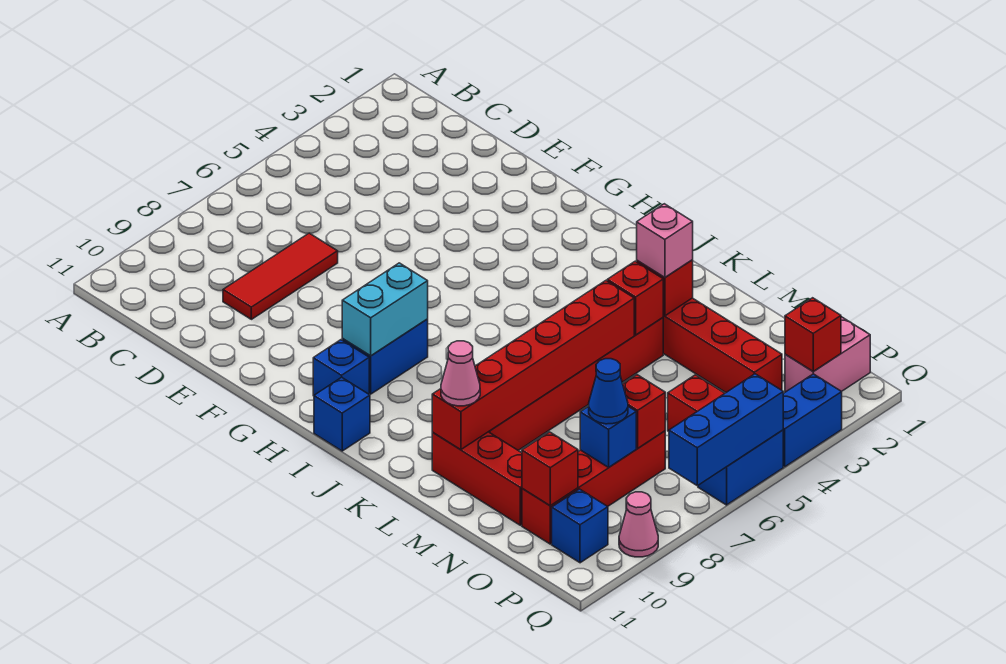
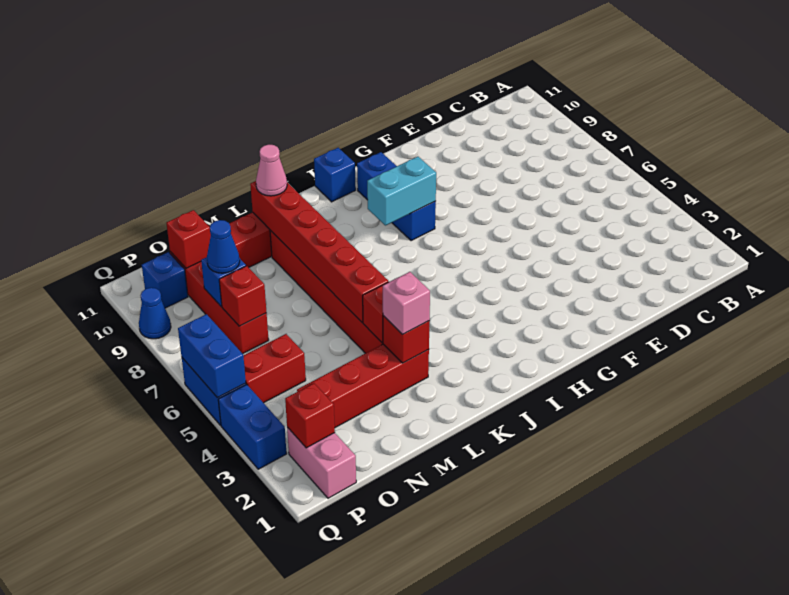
red tile D7:D9 level 1 -> none
cyan brick H8:H9 level 2 -> cyan brick H8:I8 level 2
blue brick Q5:Q7 level 2 -> blue brick Q5:Q6 level 2
pink cone Q9 level 1 -> blue cone Q9 level 1

